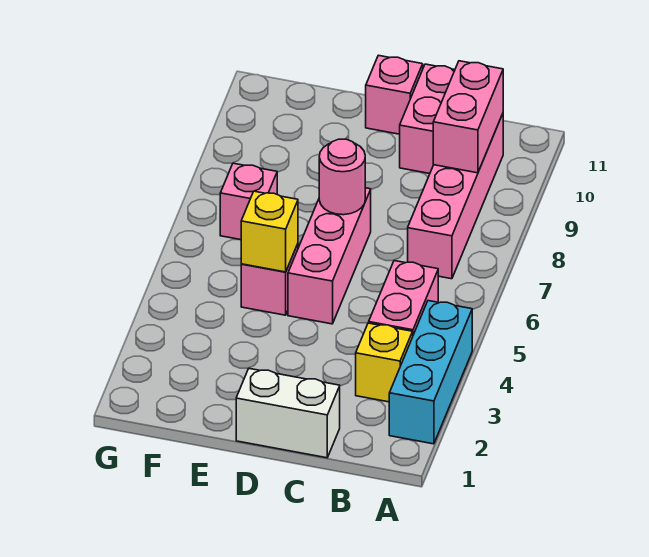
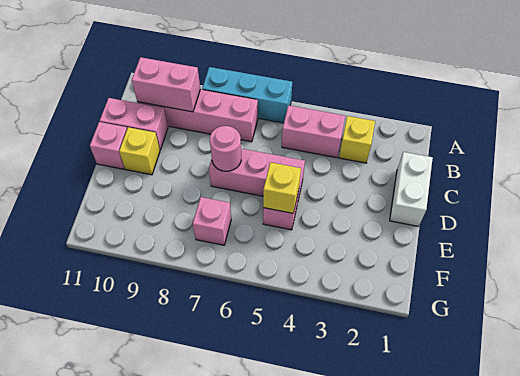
cyan brick A2:A4 level 1 -> cyan brick A6:A8 level 1
none -> yellow brick D10 level 1

